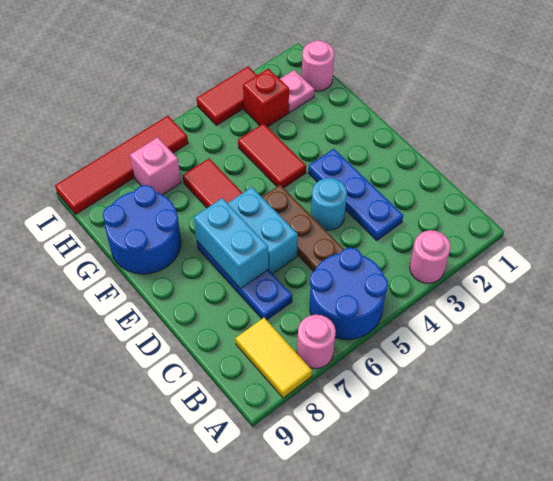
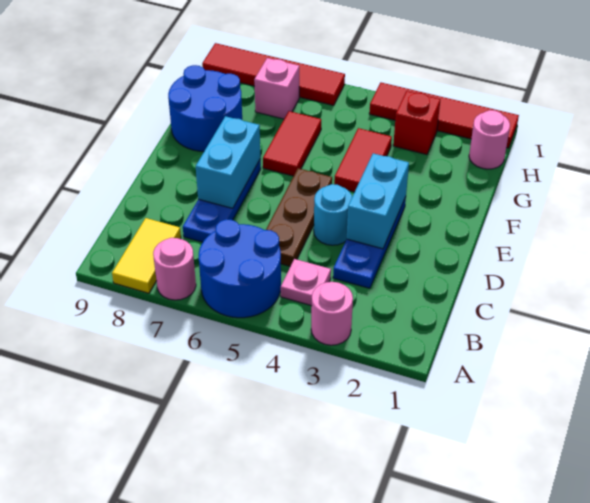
cyan brick D6:E6 level 1 -> cyan brick D3:E3 level 2
pink plate H2 level 1 -> pink plate B4 level 1
red tile I3:I4 level 1 -> red tile I1:I4 level 1

